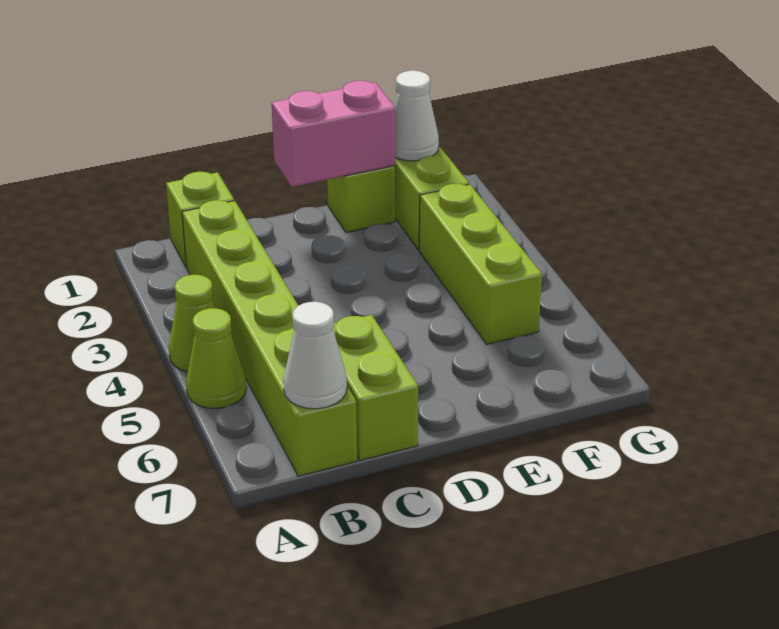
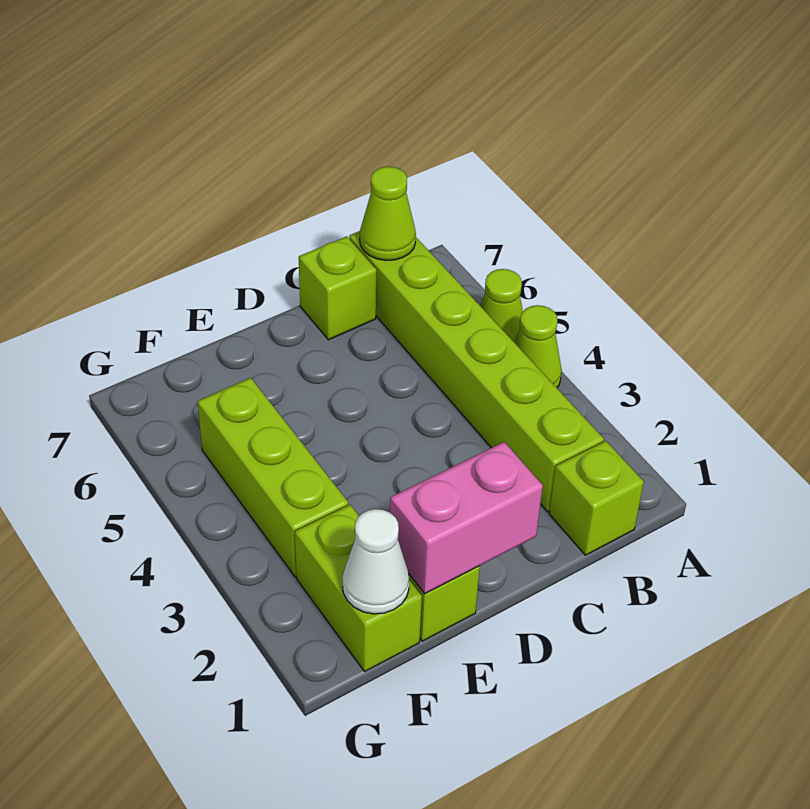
white cone B7 level 2 -> lime cone B7 level 2
lime brick C6:C7 level 1 -> lime brick C7 level 1

